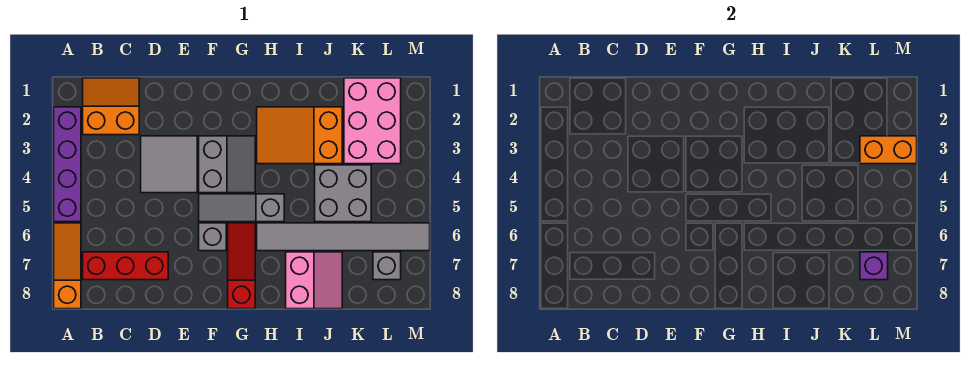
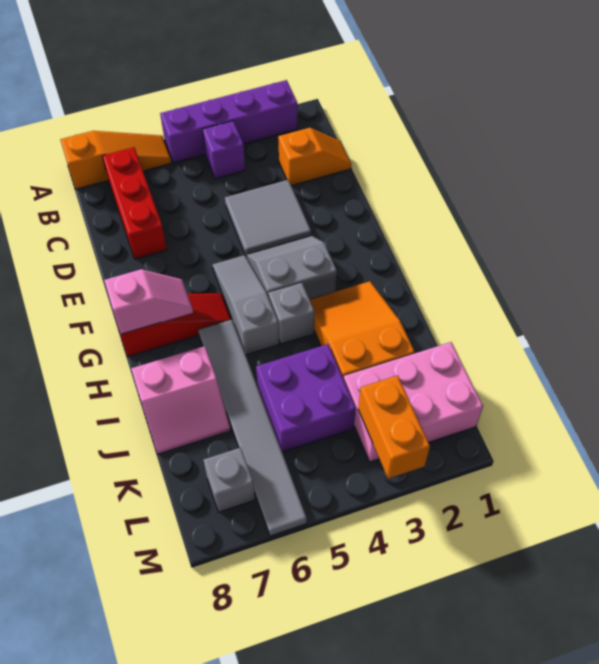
orange slope B1:C2 level 1 top 2 -> orange slope C1:C2 level 1 top 2
grey slope F3:G4 level 1 top F -> grey slope F3:G4 level 1 top G
grey brick F6 level 1 -> grey brick H4 level 1
none -> pink slope G7:G8 level 2 top 8
grey brick J4:K5 level 1 -> purple brick J4:K5 level 1
purple brick L7 level 2 -> purple brick B4 level 1

